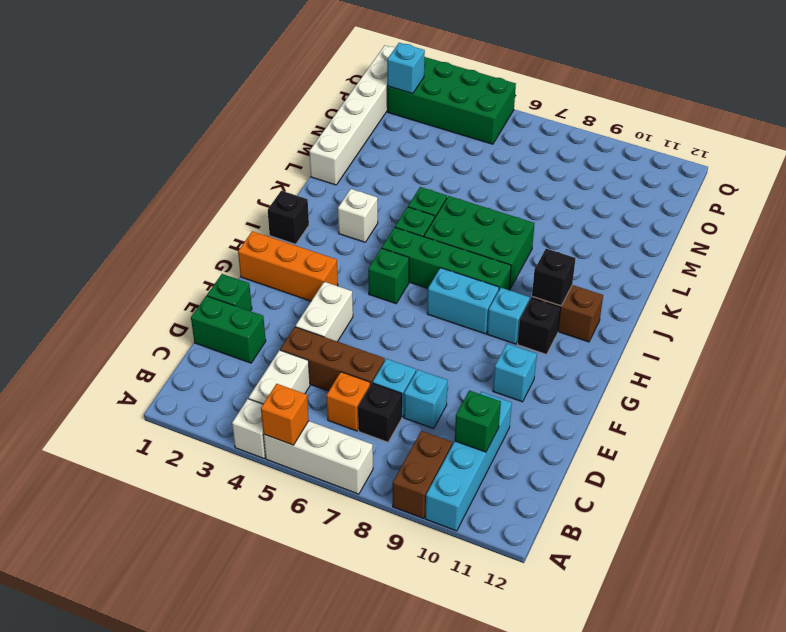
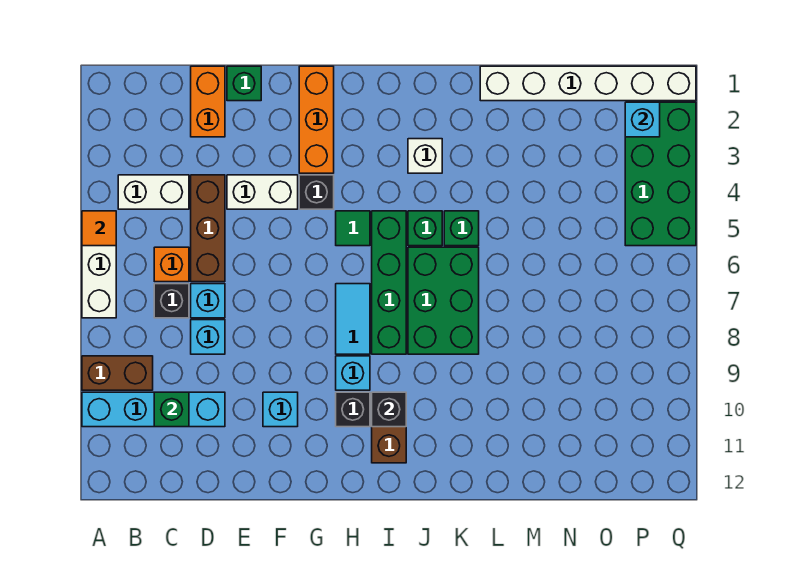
white brick A4 level 1 -> none
orange brick A5 level 2 -> orange tile A5 level 2
green brick D1:D2 level 1 -> orange brick D1:D2 level 1
green brick H5 level 1 -> green tile H5 level 1
cyan brick H7:H8 level 1 -> cyan tile H7:H8 level 1
black brick I1 level 1 -> black brick G4 level 1

